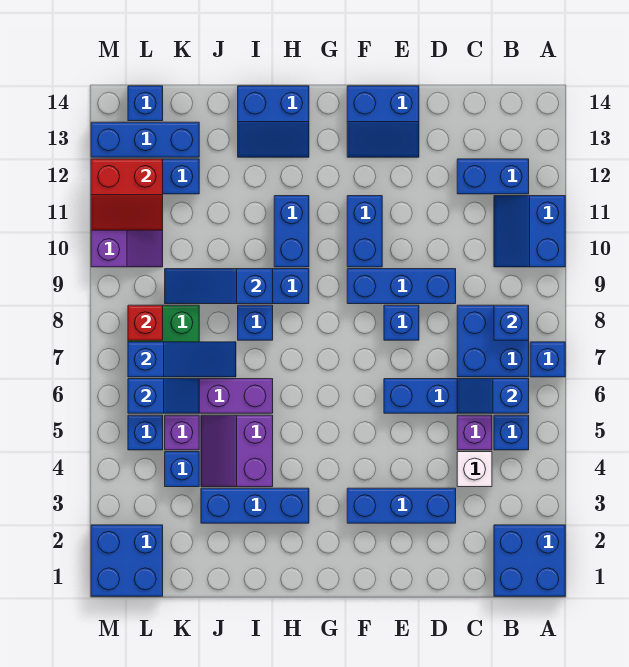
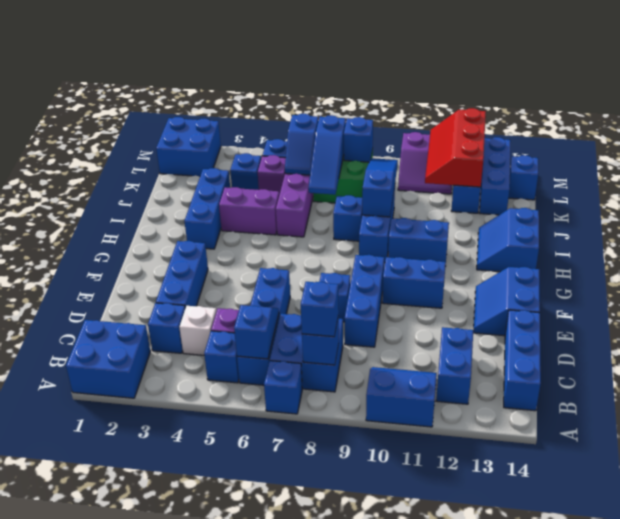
none -> blue brick B8 level 3
none -> blue brick B14:D14 level 1
none -> blue brick C3 level 1
red brick L8 level 2 -> blue brick L8 level 2
red slope L11:M12 level 2 top 12 -> red slope K11:M12 level 2 top 12

